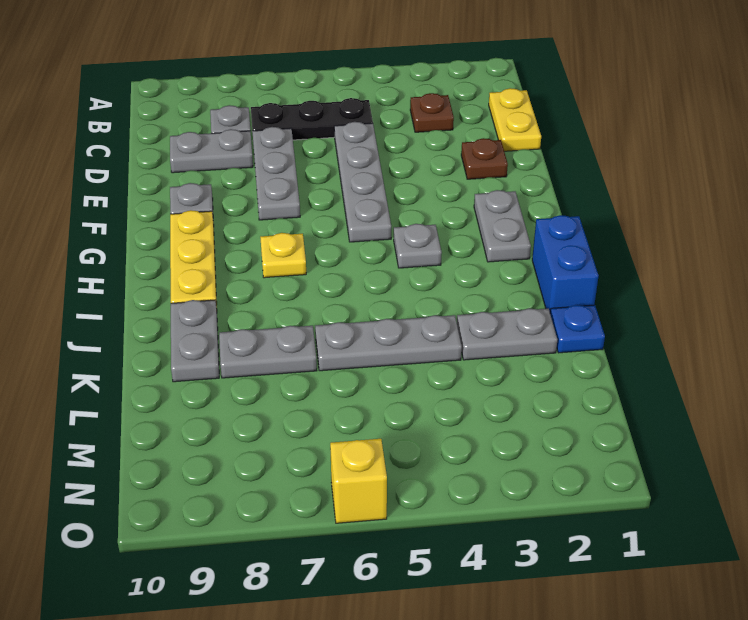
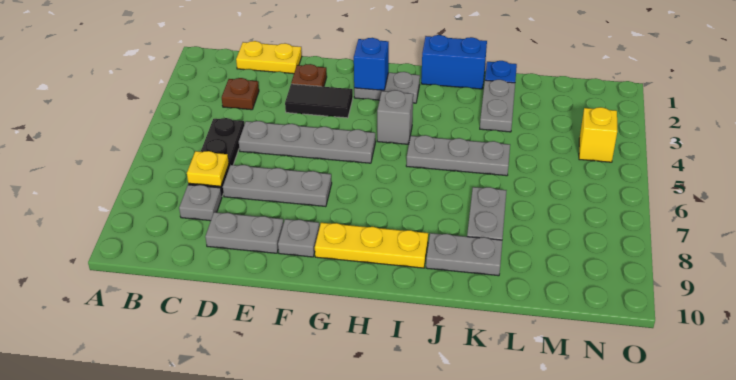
grey plate D8:D9 level 1 -> grey plate D9:E9 level 1
none -> black tile E3:F3 level 1
none -> blue brick G2 level 2
grey plate H4 level 1 -> grey brick H4 level 1
yellow plate H7 level 1 -> yellow plate C7 level 2
grey plate K4:K6 level 1 -> grey plate I5:K5 level 1
yellow brick O6 level 1 -> yellow brick N4 level 1

